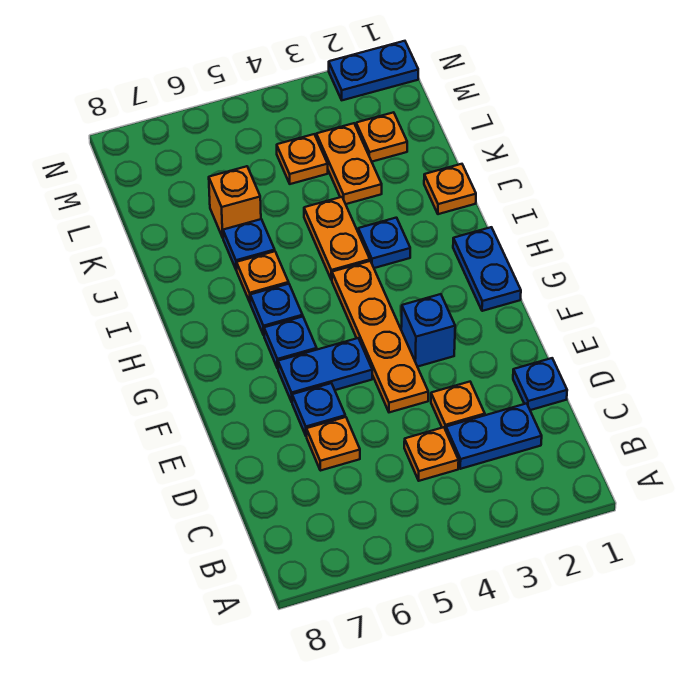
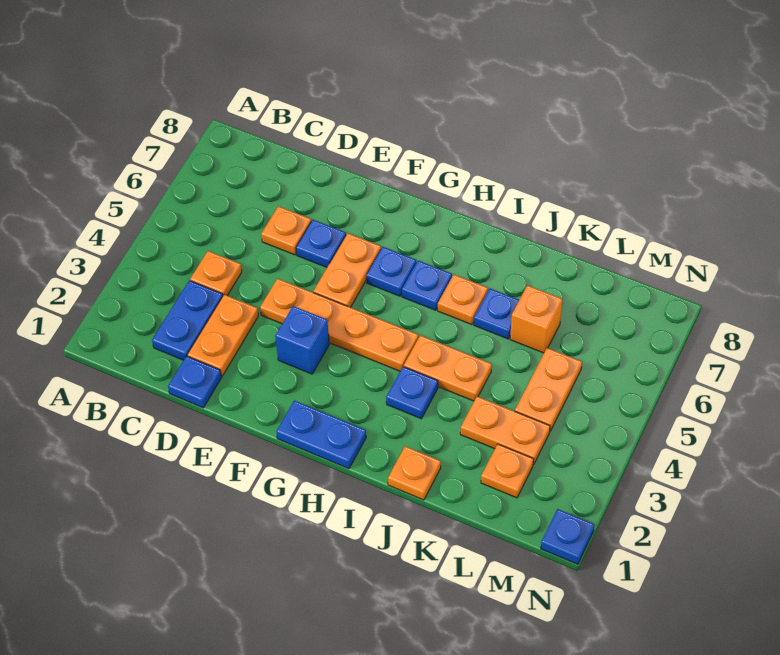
orange plate D3 level 1 -> orange plate D2:D3 level 1
blue plate F5:F6 level 1 -> orange plate F5:F6 level 1
orange plate L4 level 1 -> orange plate L4:L5 level 1
blue plate N1:N2 level 1 -> blue plate N1 level 1

